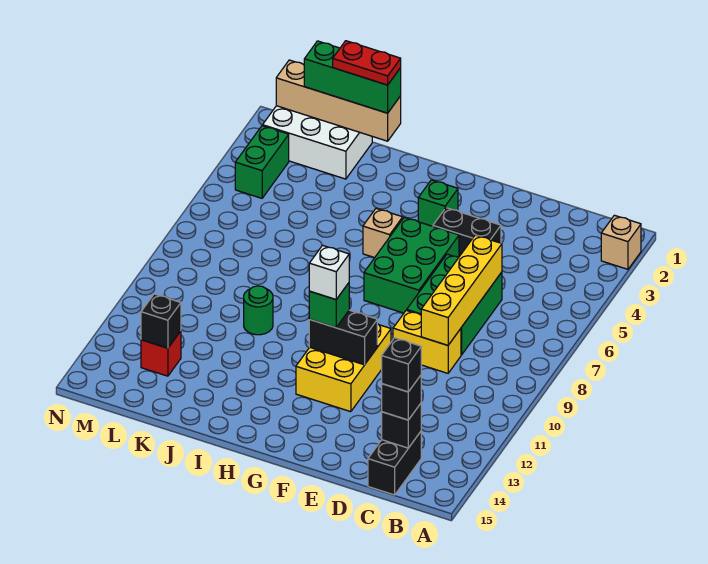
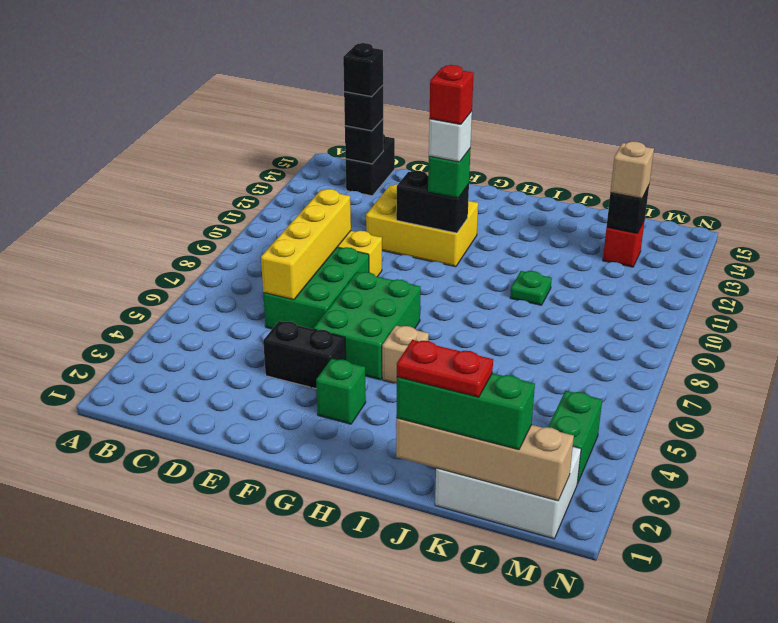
tan brick A2 level 1 -> tan brick L13 level 3
yellow brick F10:G12 level 1 -> yellow brick E11:G12 level 1
none -> red brick G11 level 5
green round brick J10 level 1 -> green plate J10 level 1

